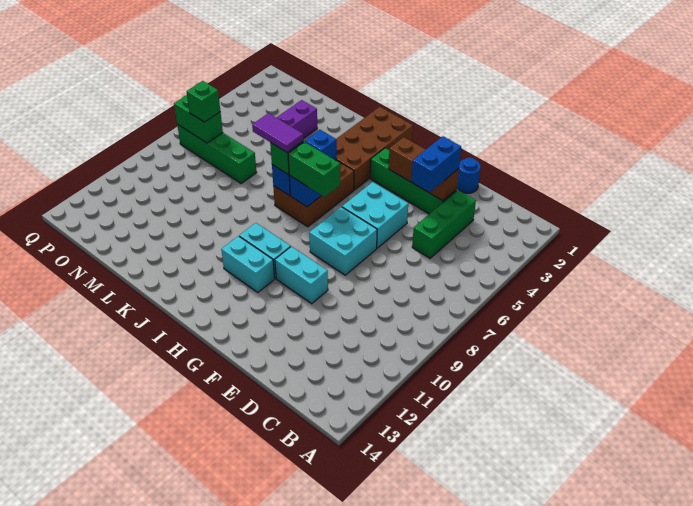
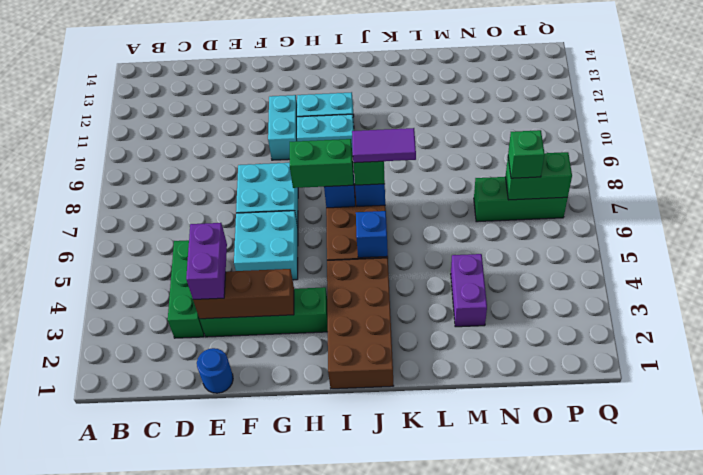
blue brick E3:E4 level 3 -> purple brick E3:E4 level 3
cyan brick F10:G10 level 1 -> cyan brick G10:G11 level 1
green brick M7:P7 level 1 -> green brick N7:P7 level 1

